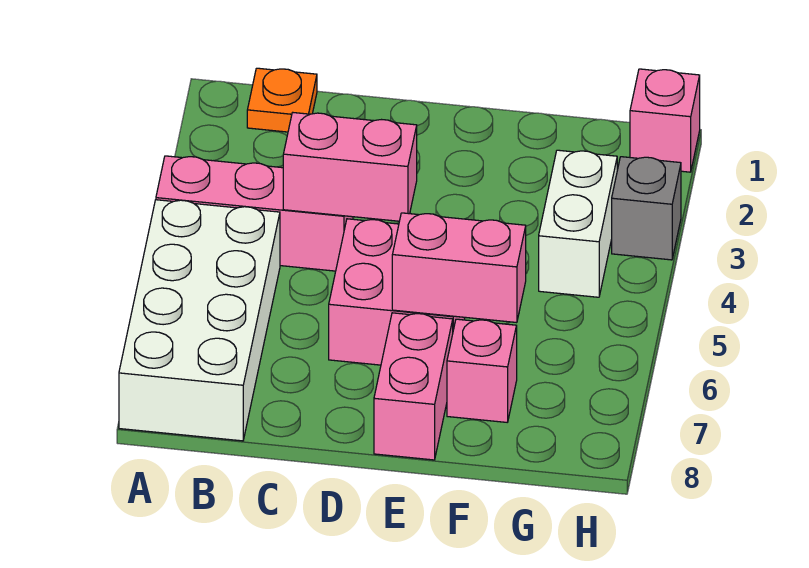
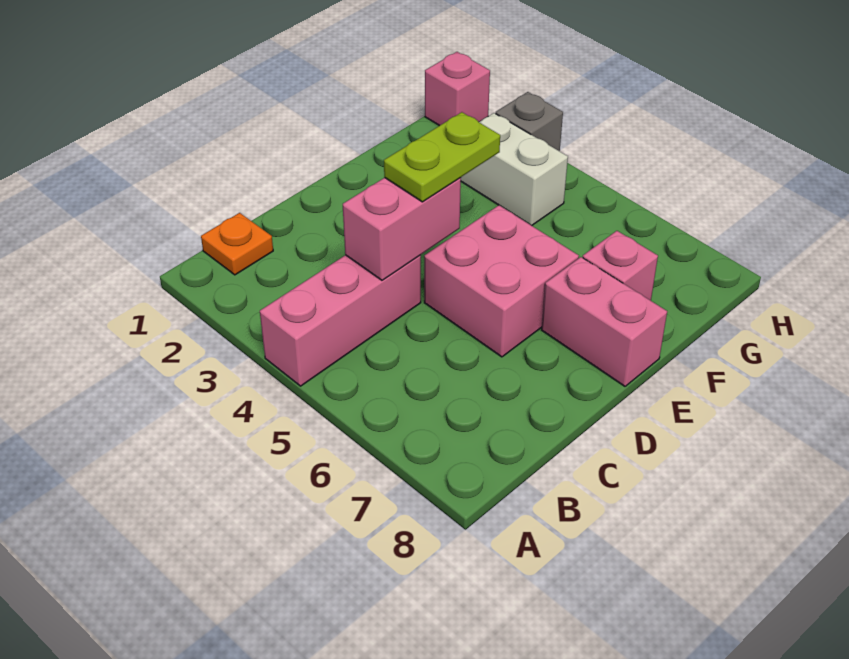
white brick A5:B8 level 1 -> none
none -> lime plate D4:E4 level 3
pink brick E6:F6 level 2 -> none

